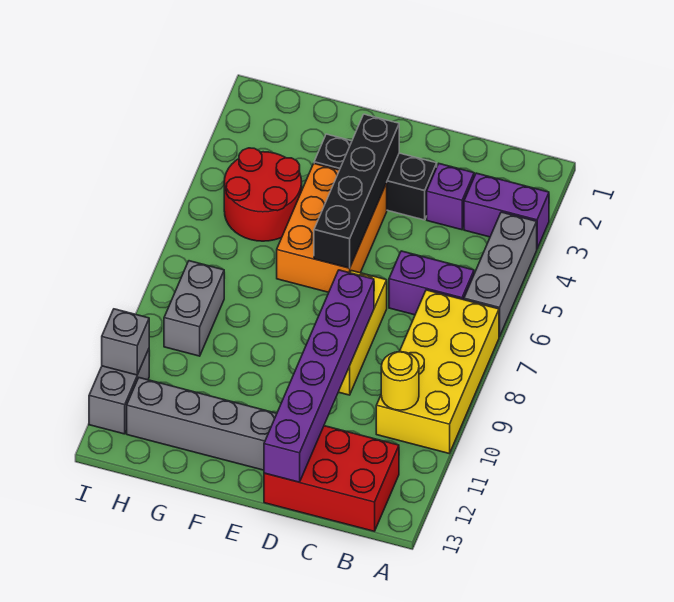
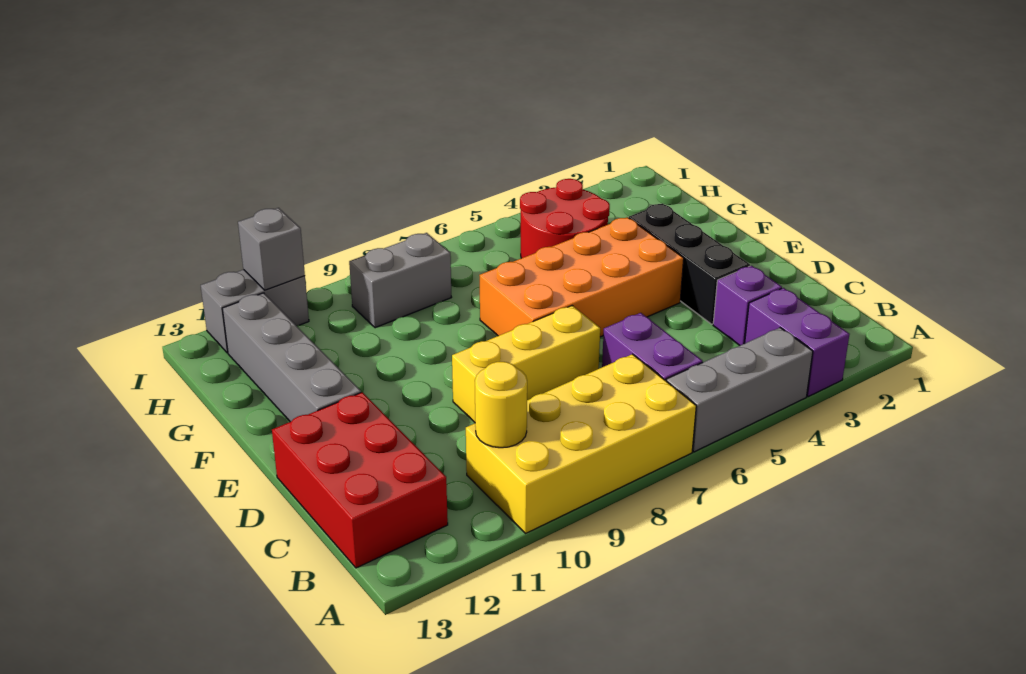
purple brick D8:D13 level 2 -> none
black brick E3:E6 level 2 -> none
orange brick E4:F6 level 1 -> orange brick E4:F7 level 1

